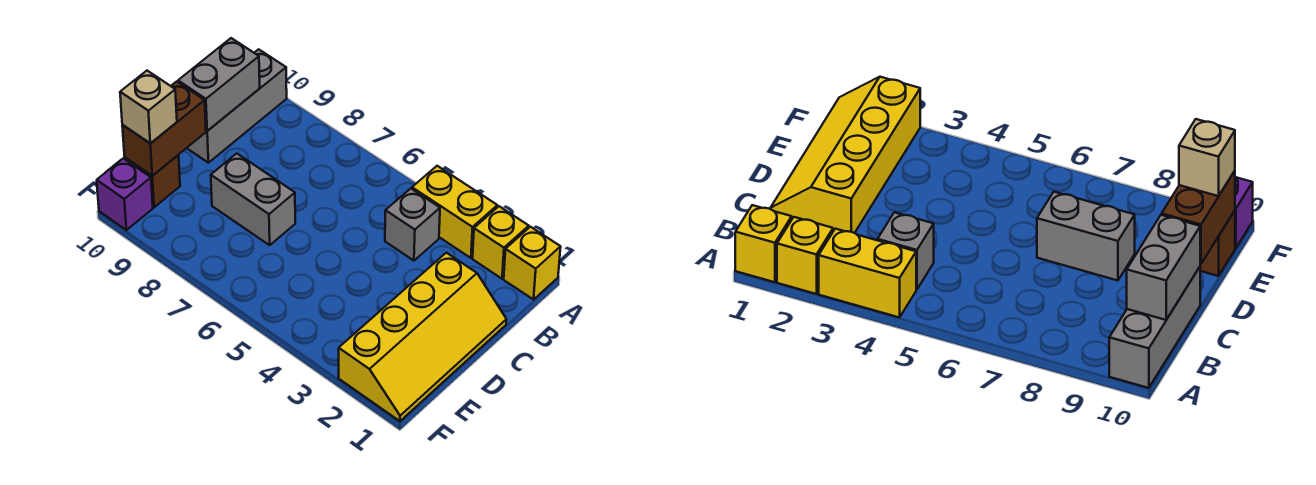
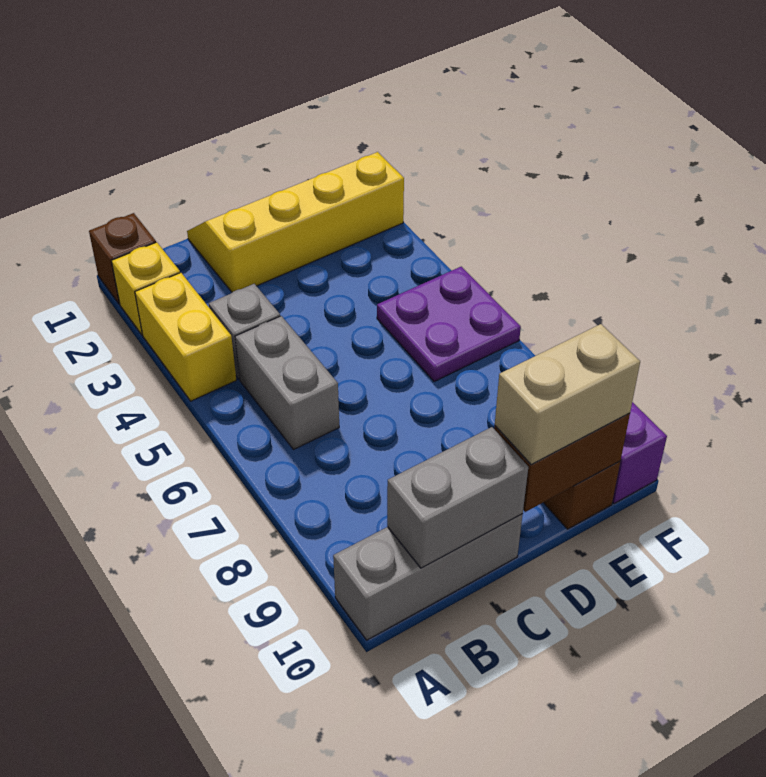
yellow brick A1 level 1 -> brown brick A1 level 1
grey brick D7:D8 level 1 -> grey brick B5:B6 level 1
none -> purple plate E5:F6 level 1
tan brick E10 level 3 -> tan brick D10:E10 level 3

